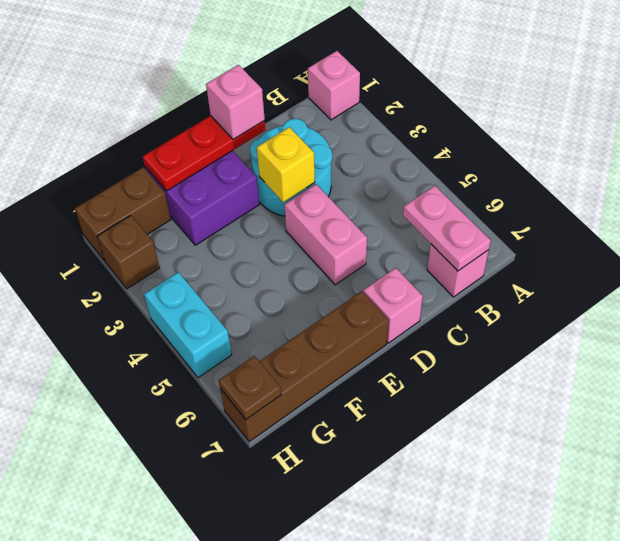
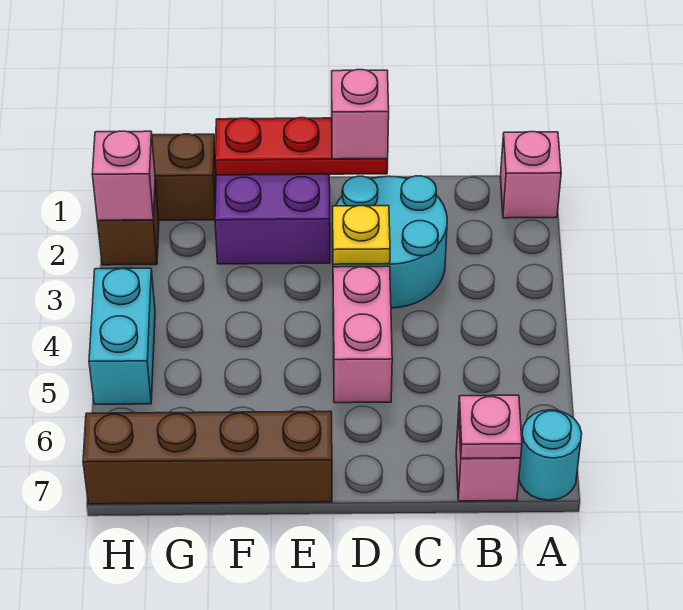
none -> cyan round brick A7 level 1
pink plate B6:B7 level 2 -> pink plate B7 level 2
yellow brick D3 level 2 -> yellow plate D3 level 2
pink brick D7 level 1 -> pink brick H2 level 2
brown plate H7 level 2 -> none

